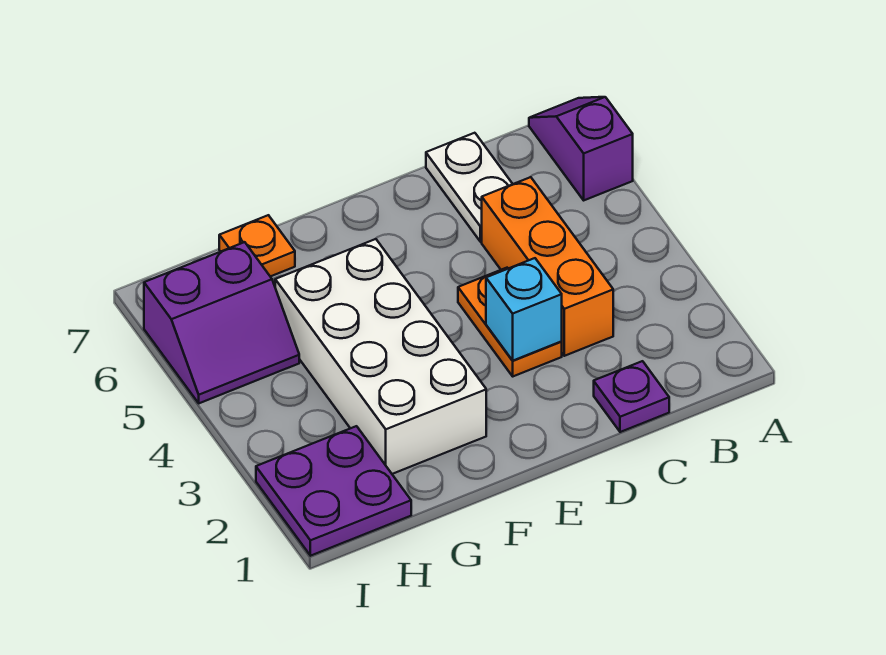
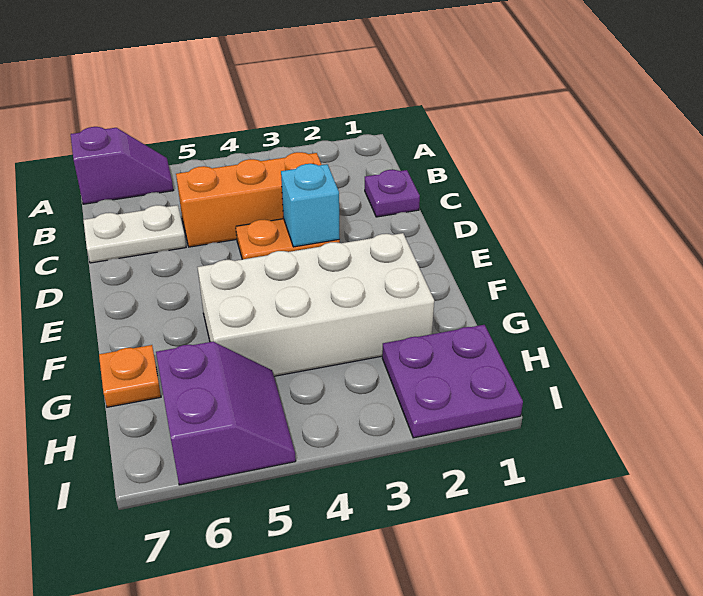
purple slope A6:A7 level 1 top 6 -> purple slope A6:A7 level 1 top 7

